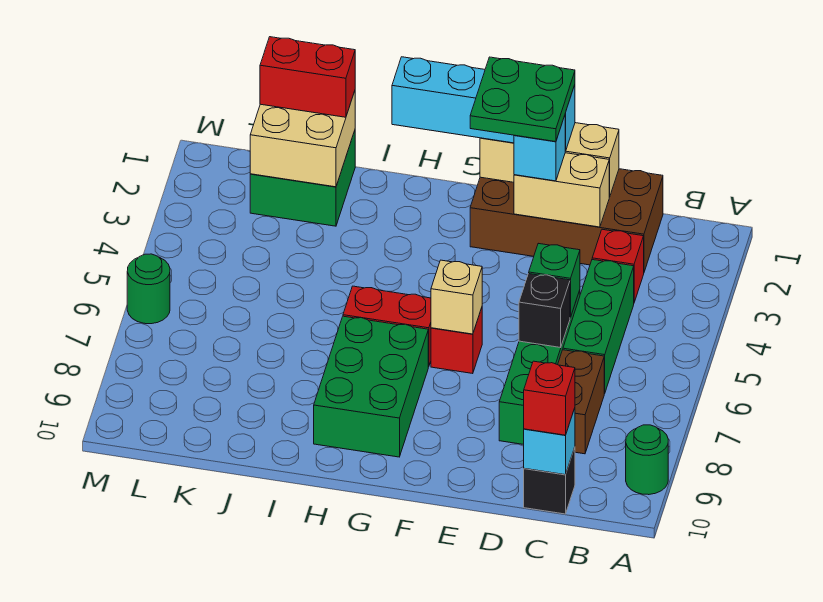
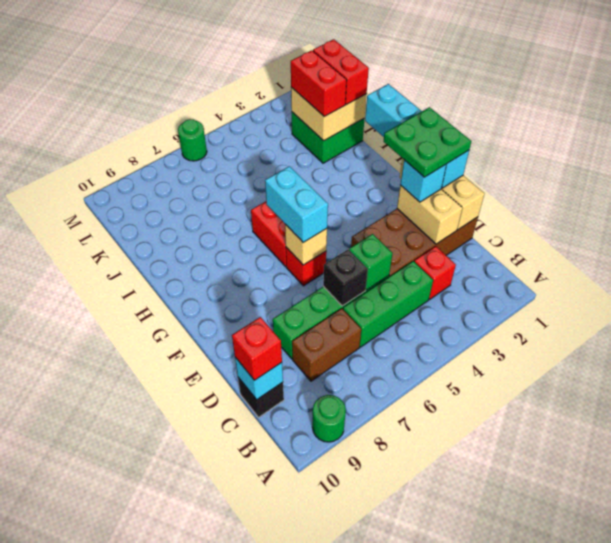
brown brick C1:F2 level 1 -> brown brick D1:E4 level 1
none -> cyan brick F6:G6 level 3
green brick G7:H9 level 1 -> none
none -> red brick J2:K2 level 3

